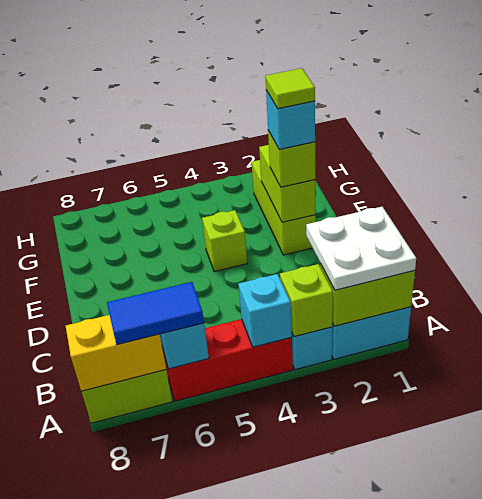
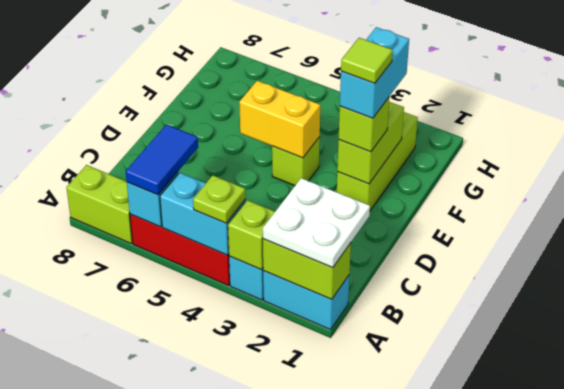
cyan brick A4 level 2 -> cyan brick A4:A5 level 2
none -> lime plate A4 level 3
blue tile A6:A7 level 3 -> blue tile A6:B6 level 3
yellow brick A7:A8 level 2 -> yellow brick E4:E5 level 2
cyan brick E2 level 4 -> cyan brick E2:F2 level 4

